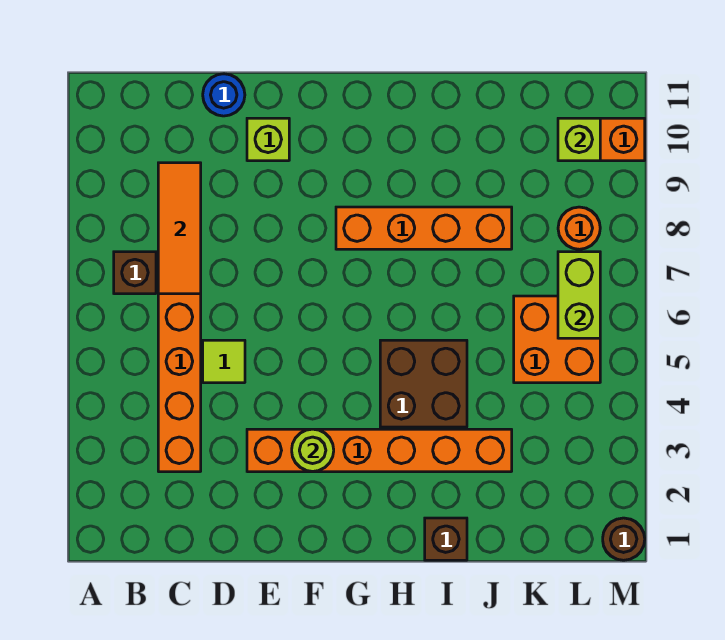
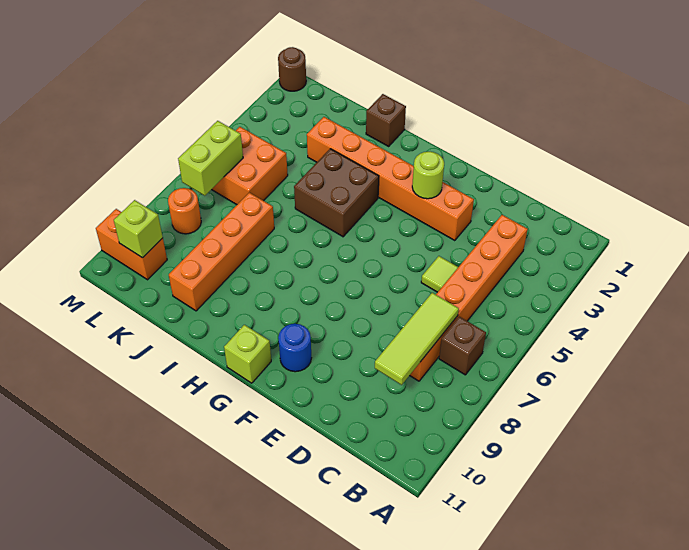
orange tile C7:C9 level 2 -> lime tile C7:C9 level 2
blue round brick D11 level 1 -> blue round brick F10 level 1
lime brick E10 level 1 -> lime brick G11 level 1
orange brick G8:J8 level 1 -> orange brick J7:J10 level 1

